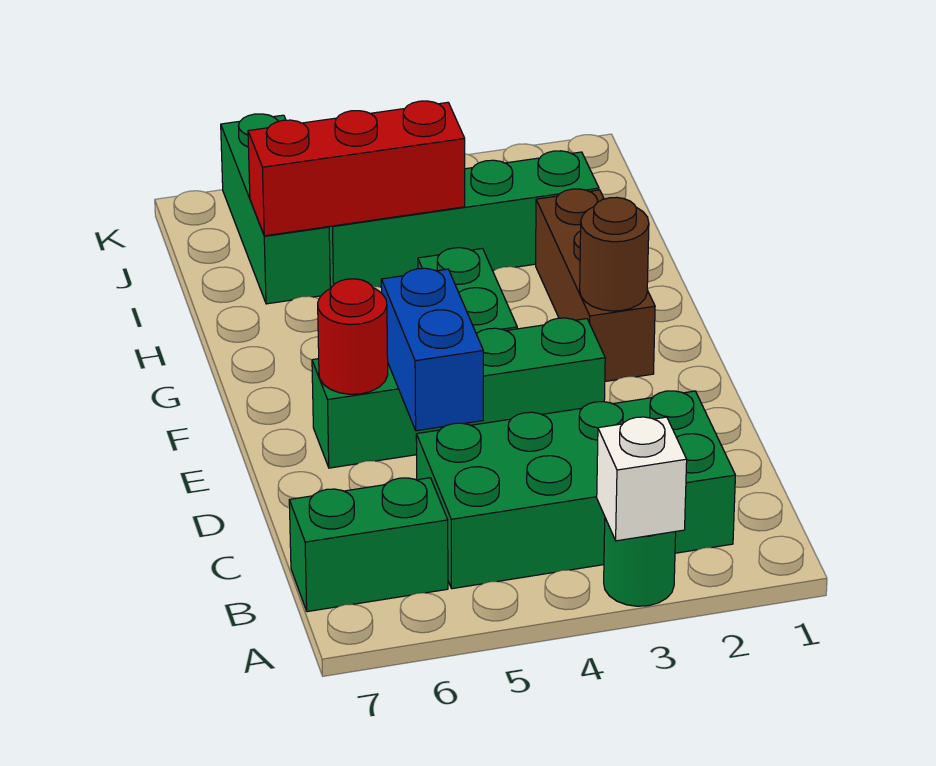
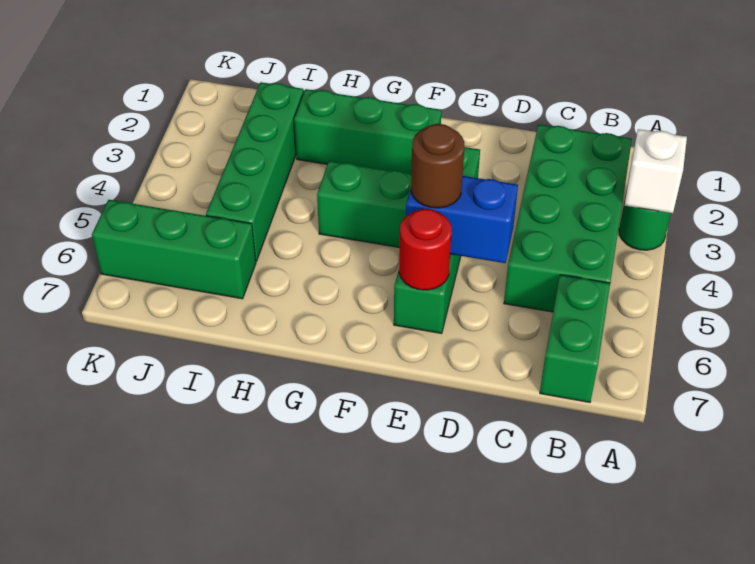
brown brick F2:H2 level 1 -> green brick F2:H2 level 1
brown round brick F2 level 2 -> brown round brick E5 level 3
red brick I4:I6 level 2 -> none

